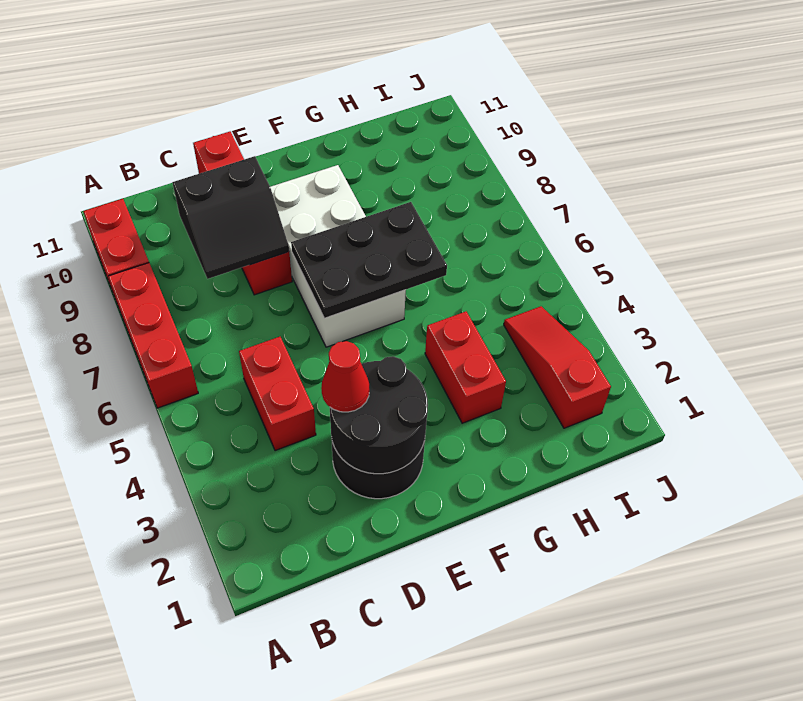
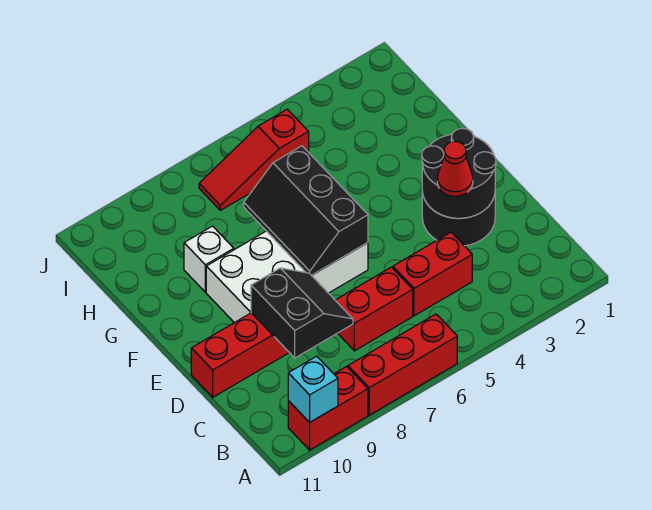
none -> cyan brick A10 level 2
black plate E6:G7 level 2 -> black slope E6:G7 level 2 top 6
red brick G3:G4 level 1 -> red brick C6:C7 level 1
none -> white brick G9 level 1
red slope I2:I4 level 1 top 2 -> red slope I5:I7 level 1 top 5

